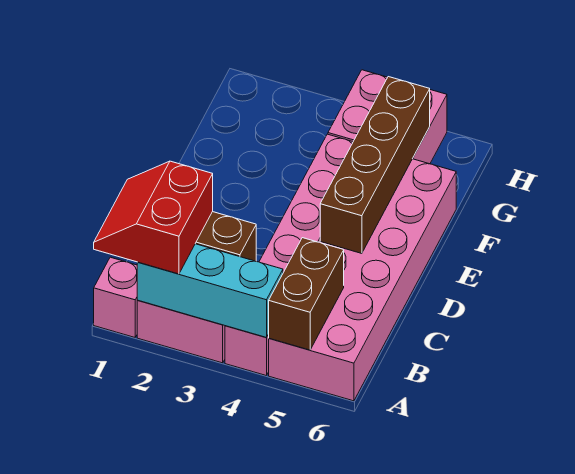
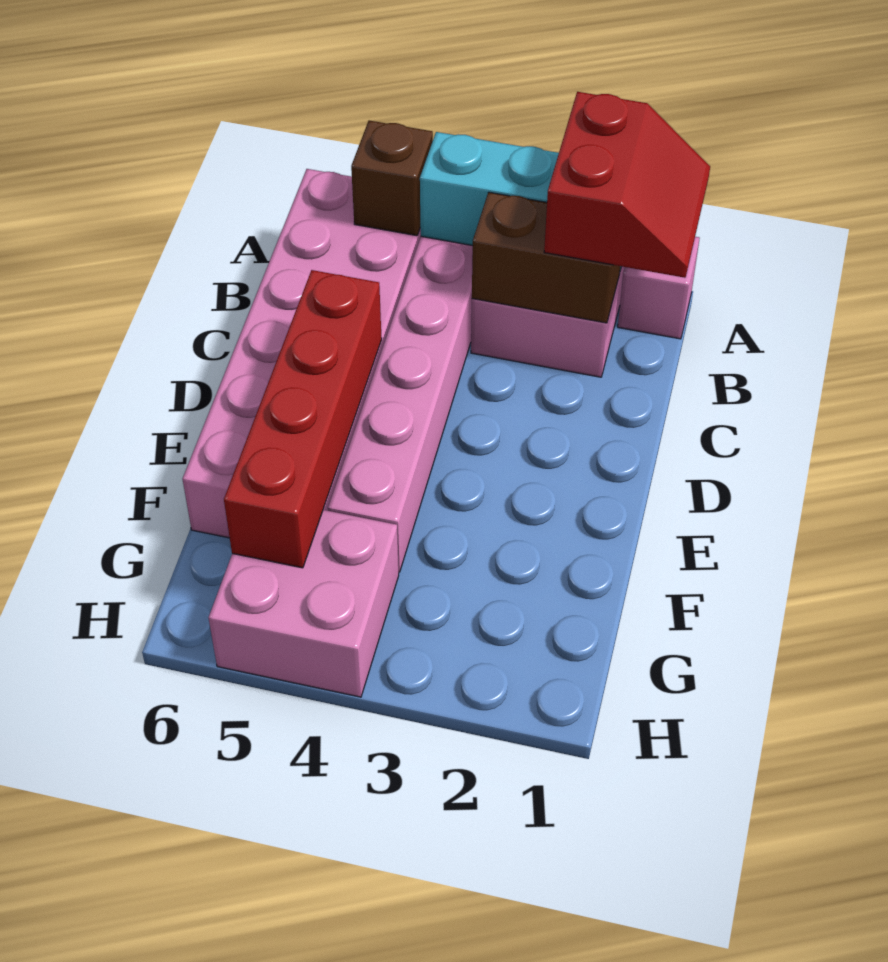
brown brick A5:B5 level 2 -> brown brick A5 level 2
brown brick D5:G5 level 2 -> red brick D5:G5 level 2

